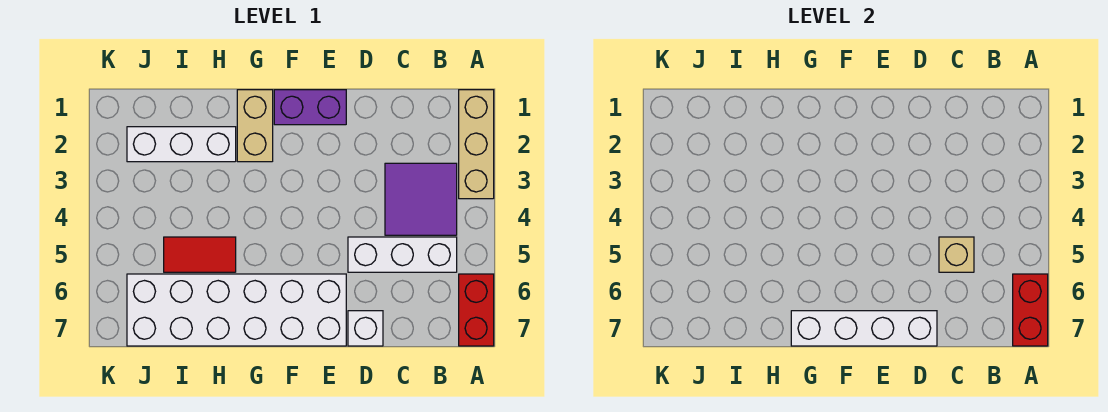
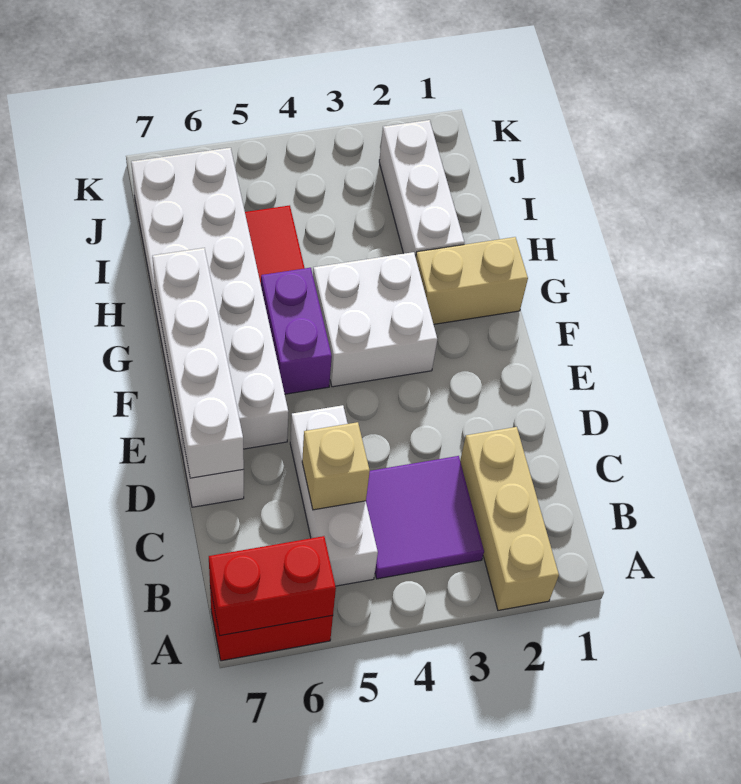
tan brick A1:A3 level 1 -> tan brick A2:C2 level 1
purple brick E1:F1 level 1 -> purple brick F5:G5 level 1
none -> white brick F3:G4 level 1

